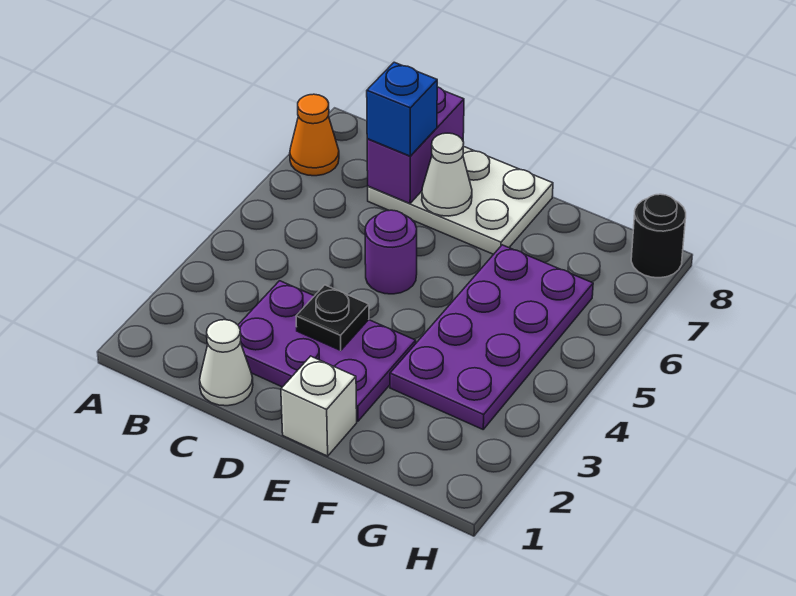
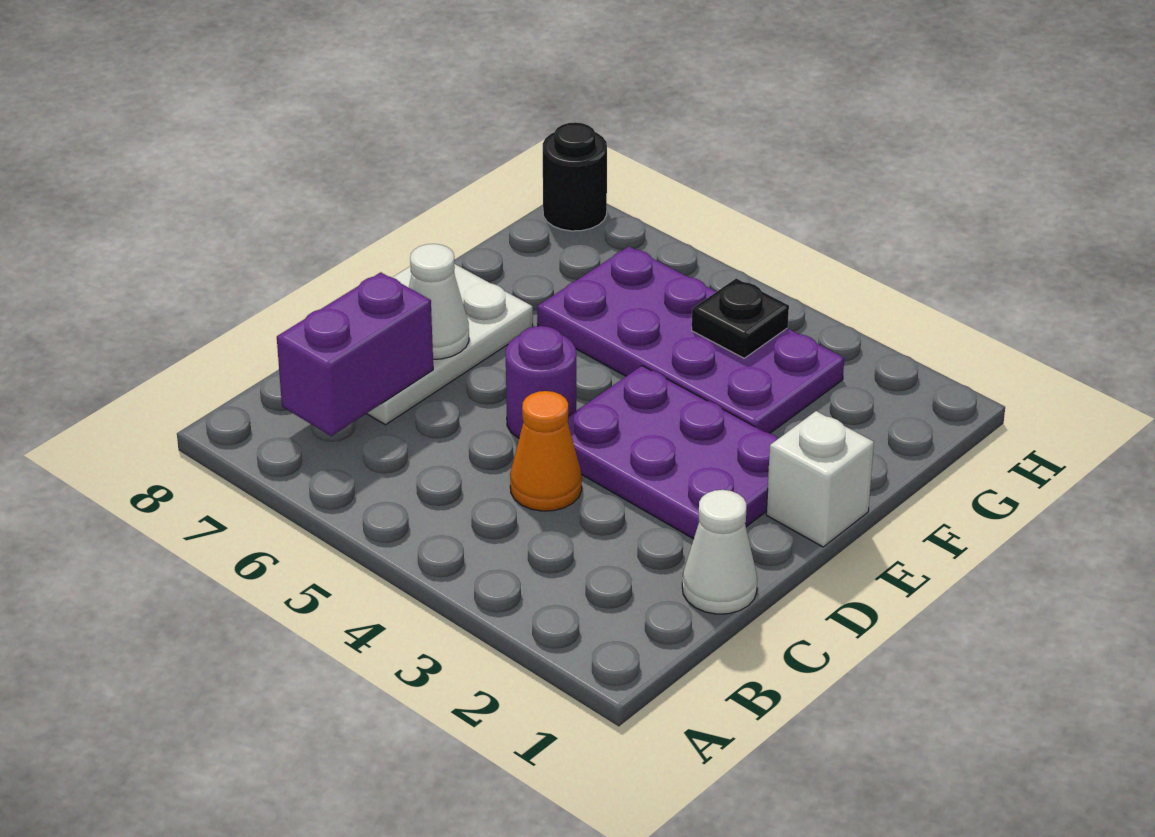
orange cone A7 level 1 -> orange cone C4 level 1
purple plate C2:E3 level 1 -> purple plate D2:E4 level 1
purple brick C7:C8 level 2 -> purple brick B7:C7 level 2
blue brick C7 level 3 -> none
black plate D3 level 2 -> black plate G4 level 2

